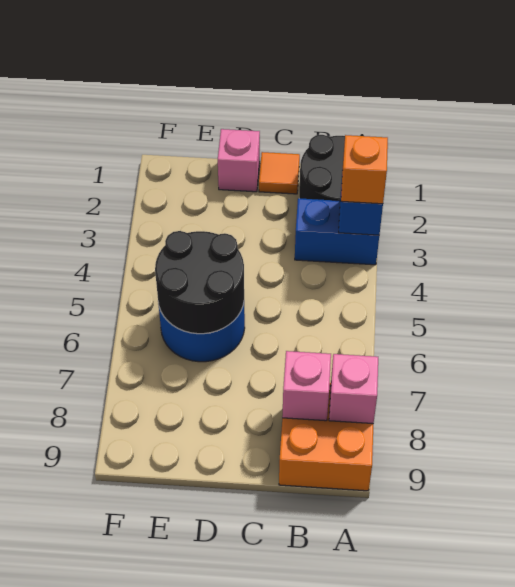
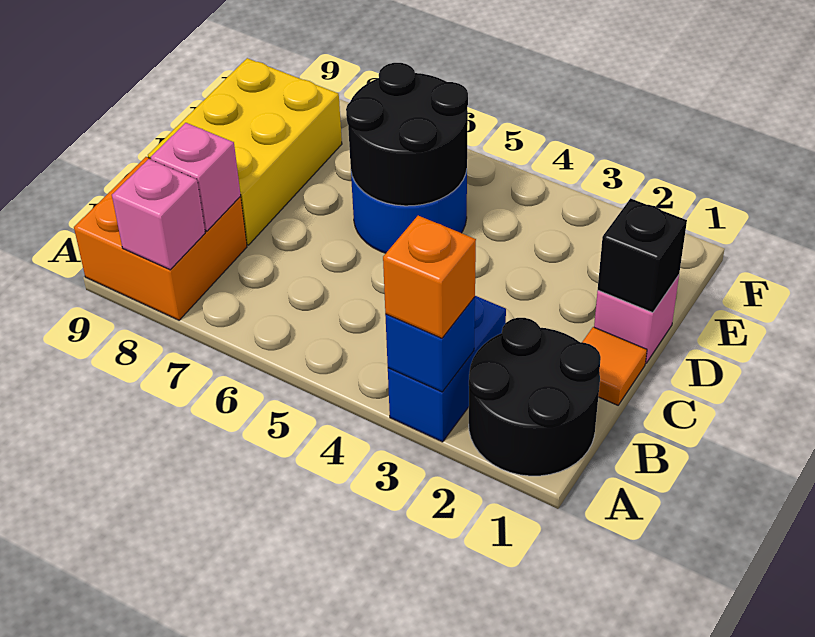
none -> yellow brick C8:E9 level 1
none -> black brick D1 level 2

